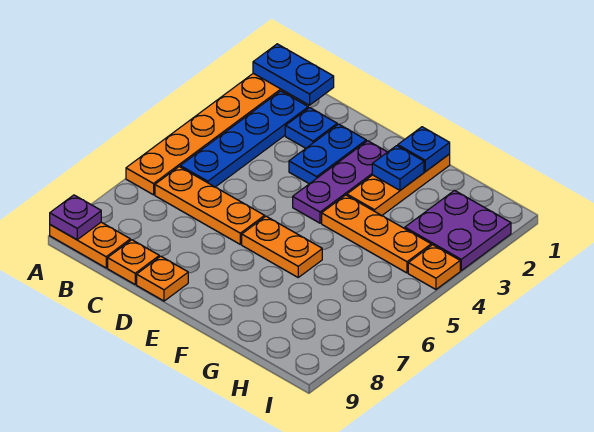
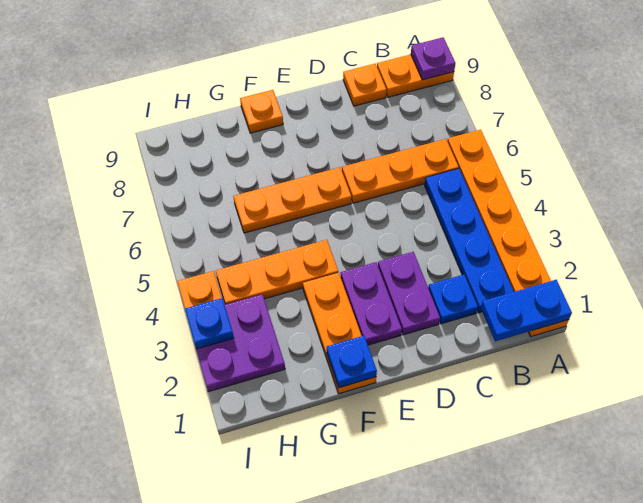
blue plate D2:D3 level 1 -> purple plate D2:D3 level 1
orange plate D9 level 1 -> orange plate F9 level 1
purple plate E2:E4 level 1 -> purple plate E2:E3 level 1
orange plate E6:F6 level 1 -> orange plate E6:G6 level 1
blue plate F2 level 2 -> blue plate I3 level 2

